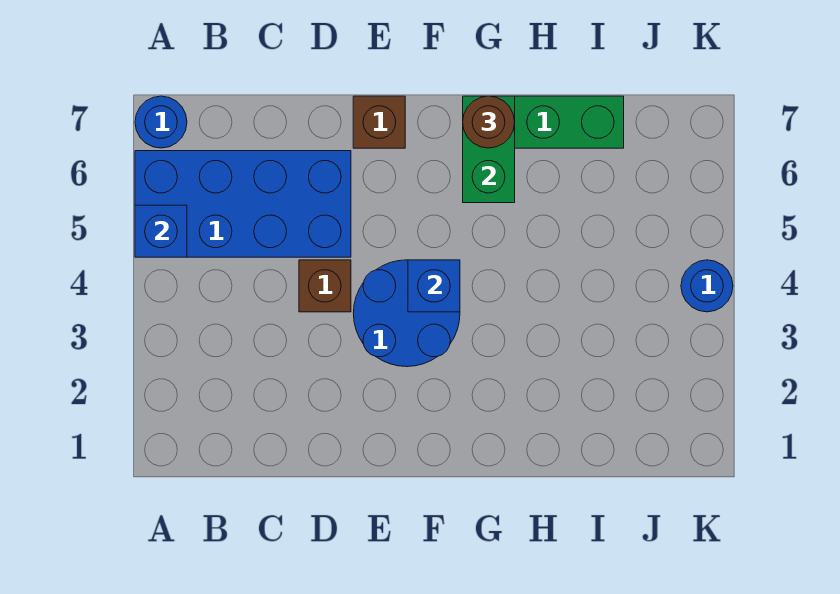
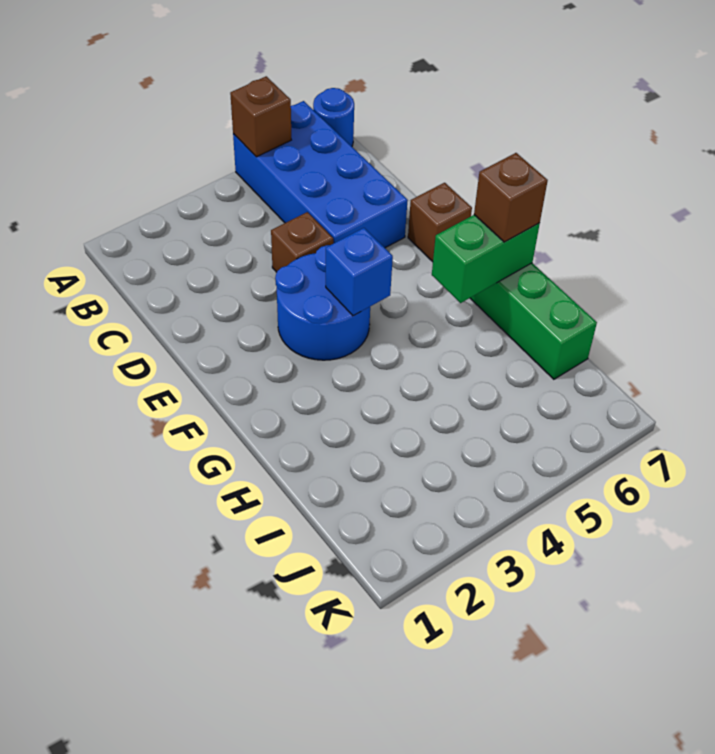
blue brick A5 level 2 -> brown brick A5 level 2
brown round brick G7 level 3 -> brown brick G7 level 3
blue round brick K4 level 1 -> none

